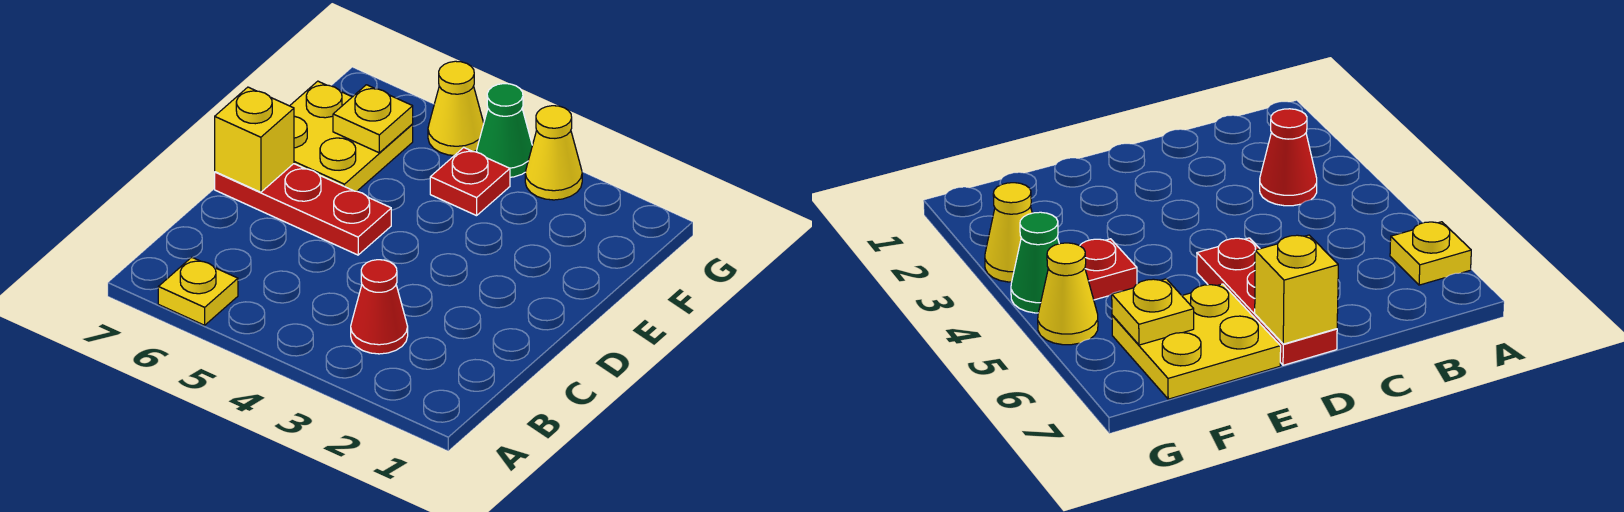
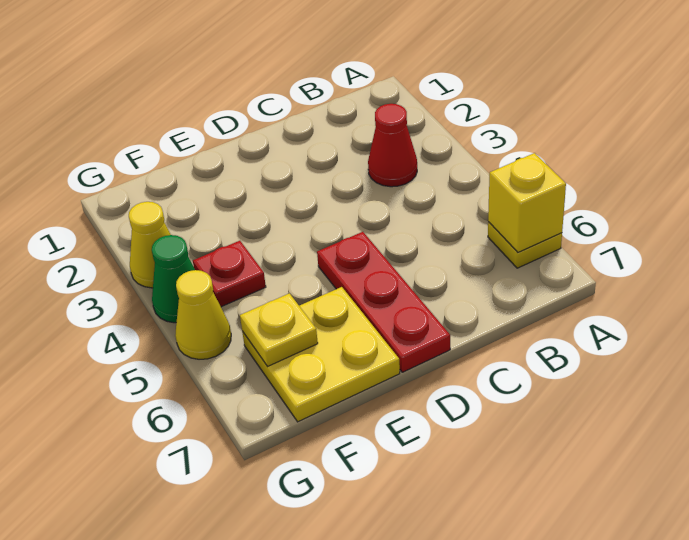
yellow brick D7 level 2 -> yellow brick A6 level 2

